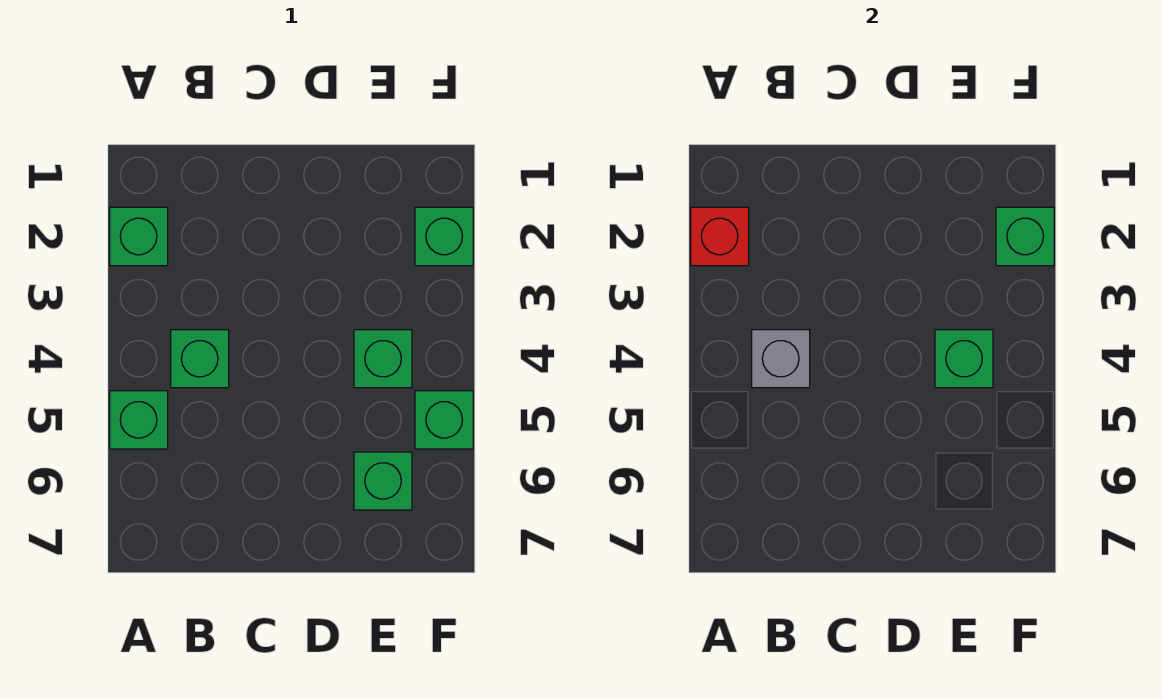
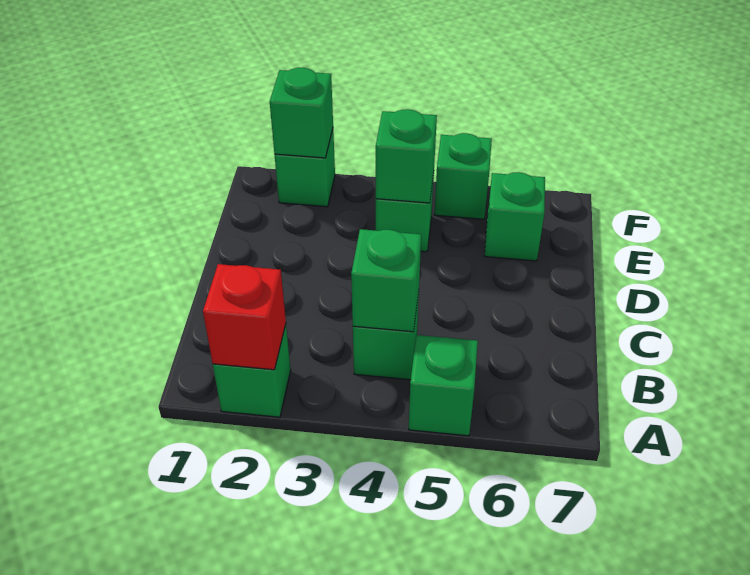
grey brick B4 level 2 -> green brick B4 level 2

